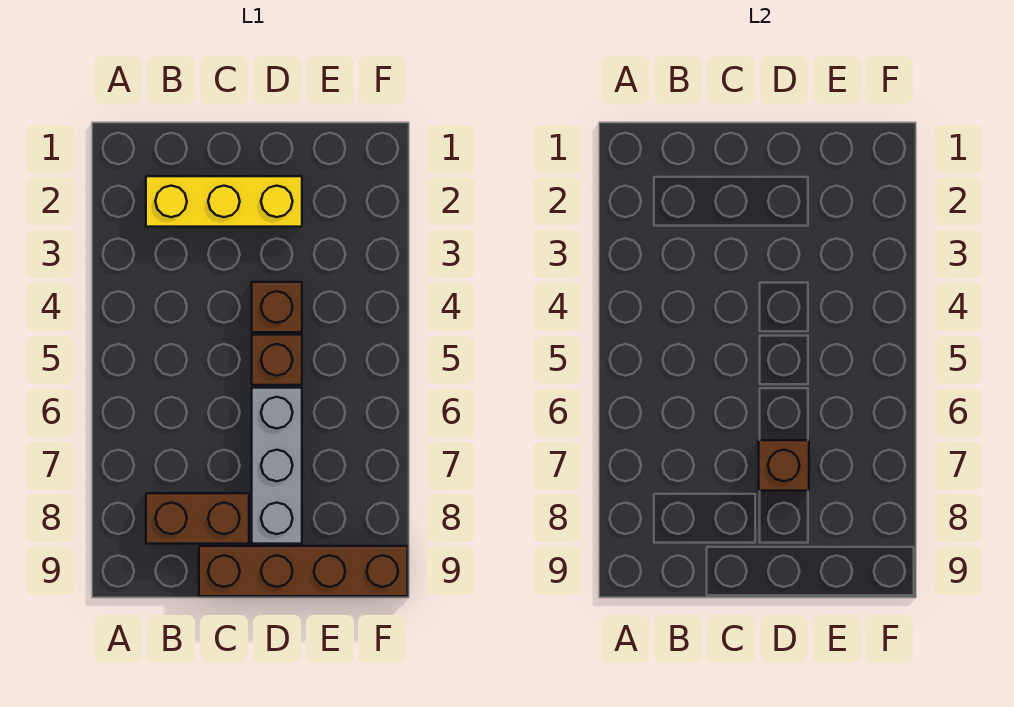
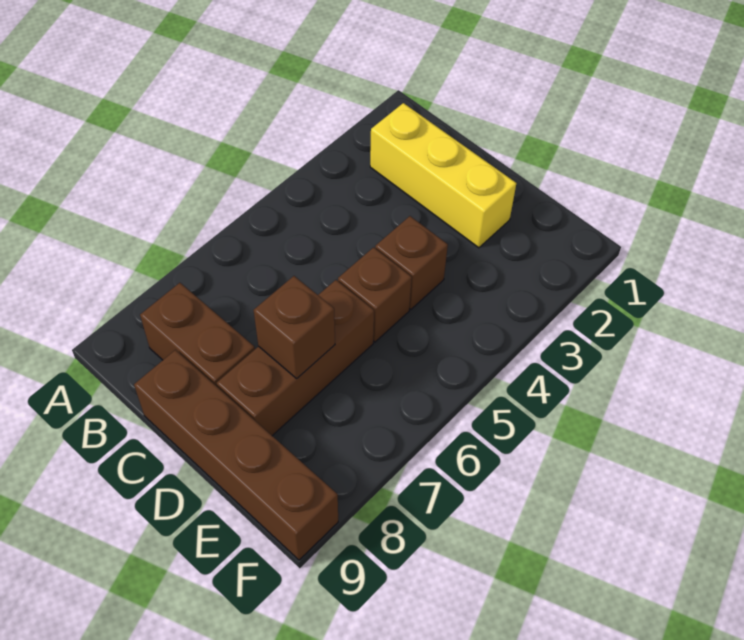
grey brick D6:D8 level 1 -> brown brick D6:D8 level 1

